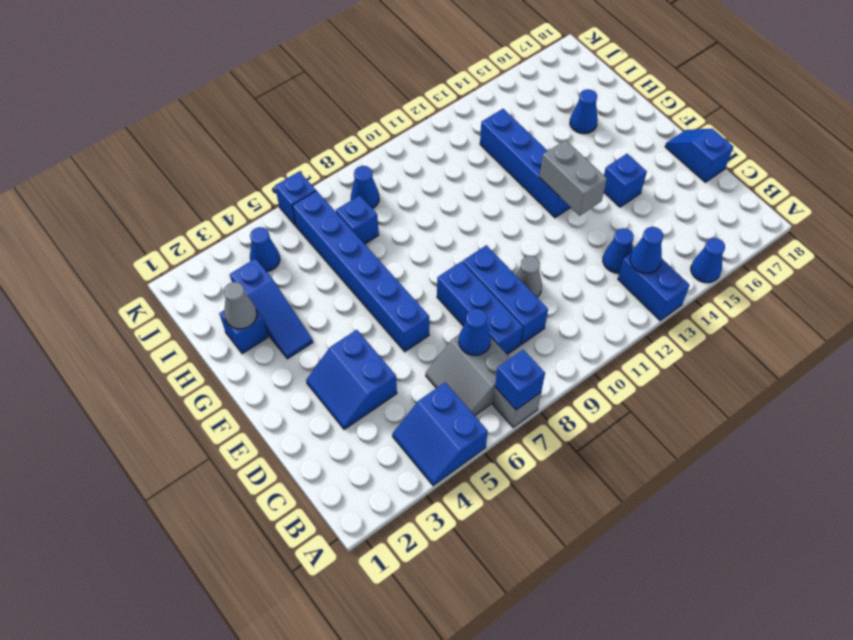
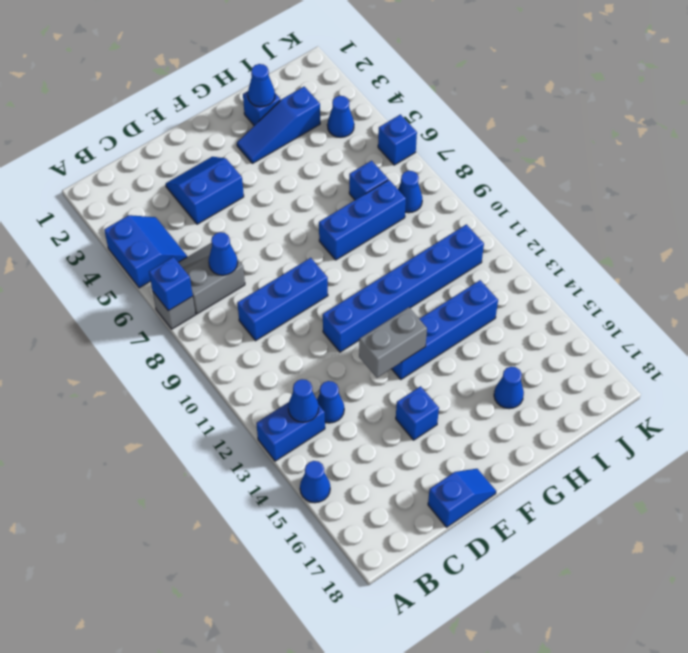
blue slope A4:B5 level 1 top 5 -> blue slope A4:B5 level 1 top A
blue brick C8:E8 level 1 -> blue brick G8:I8 level 1
grey cone D10 level 1 -> none
blue brick E6:J6 level 1 -> blue brick E11:J11 level 1
grey cone H2 level 2 -> blue cone H2 level 2

